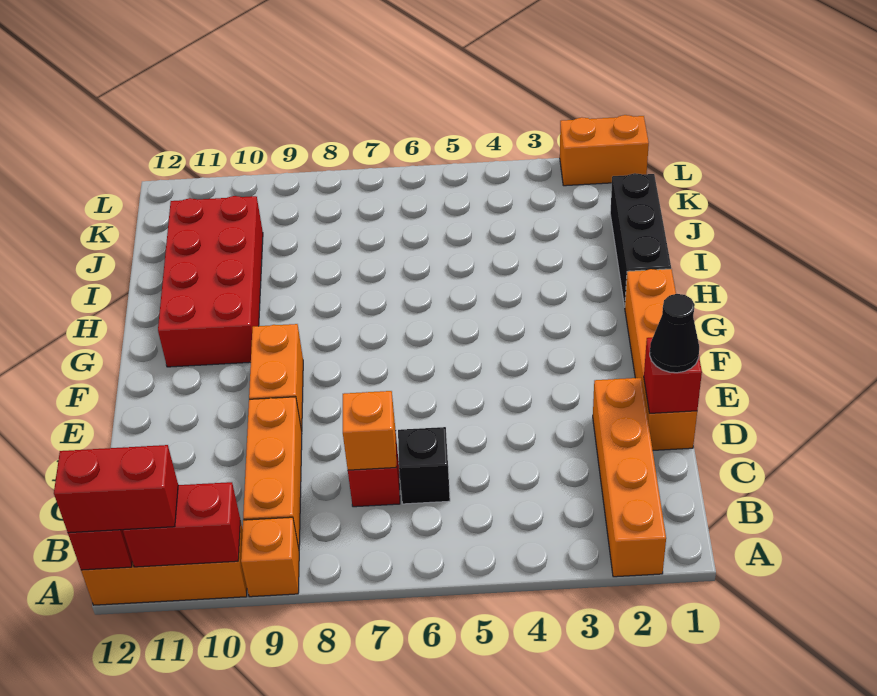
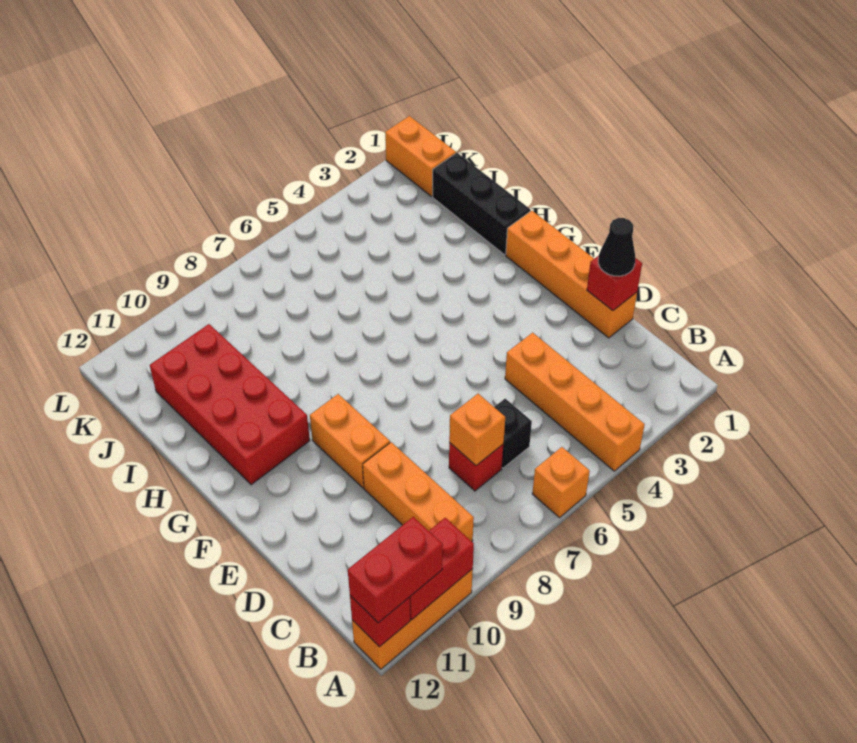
orange brick A2:D2 level 1 -> orange brick A4:D4 level 1
orange brick A9 level 1 -> orange brick A6 level 1
orange brick L1:L2 level 1 -> orange brick K1:L1 level 1

